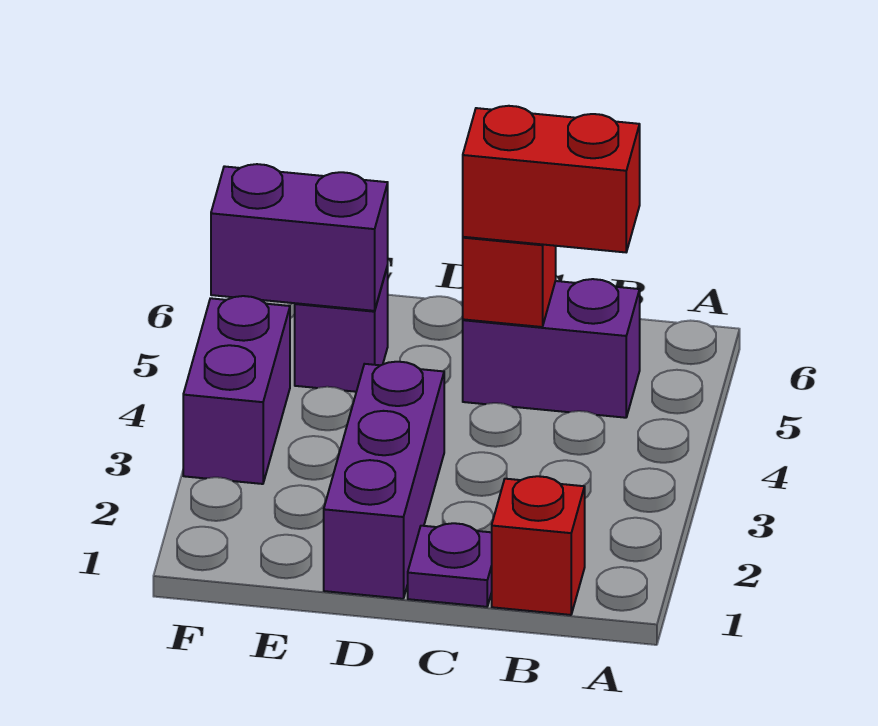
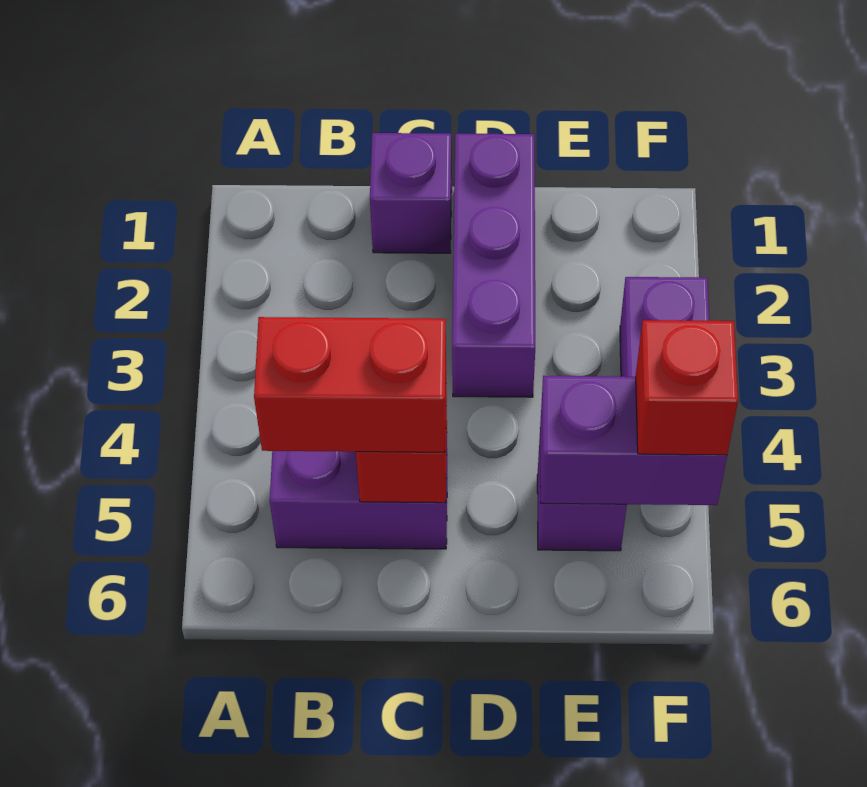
red brick B1 level 1 -> red brick F5 level 3
purple plate C1 level 1 -> purple brick C1 level 1

